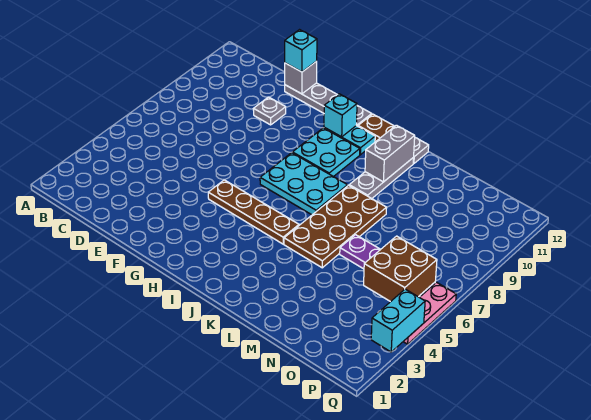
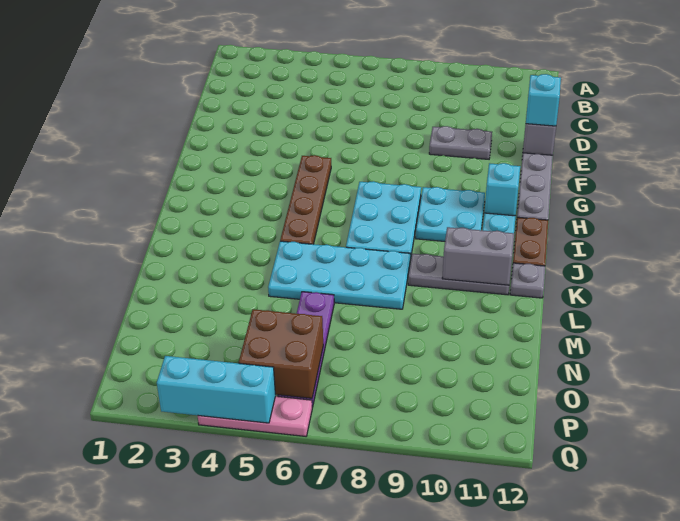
grey plate E10 level 1 -> grey plate E9:E10 level 1
brown plate K5:L8 level 1 -> cyan plate K5:L8 level 1
cyan brick Q3:Q4 level 2 -> cyan brick Q3:Q5 level 2

